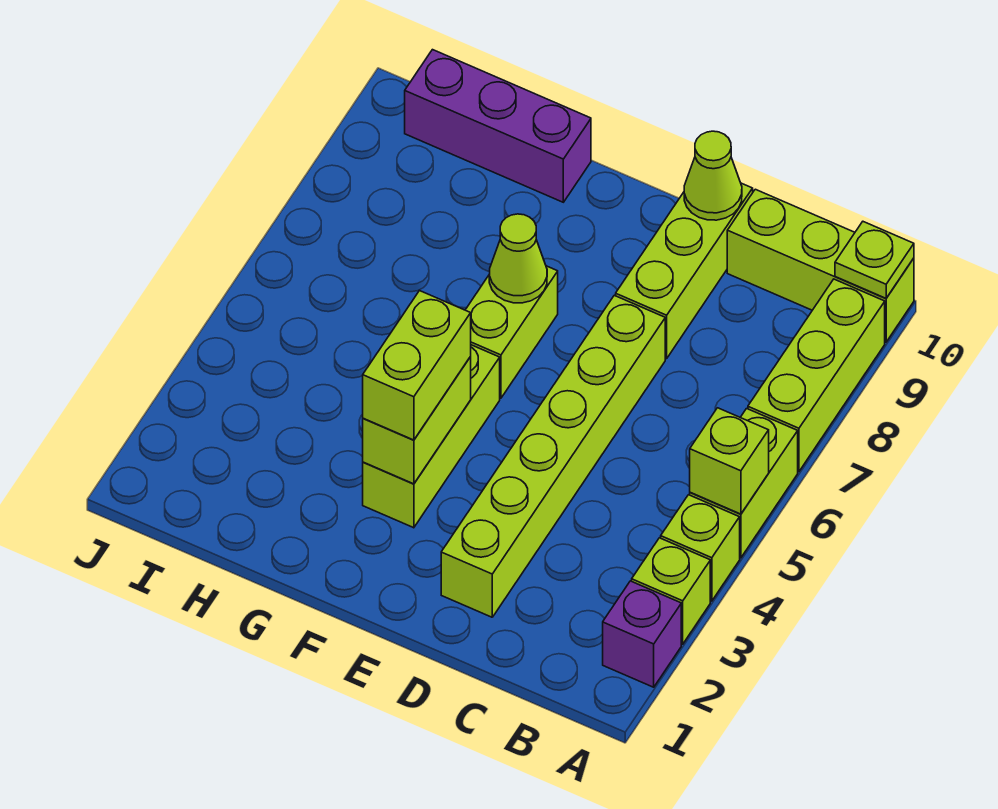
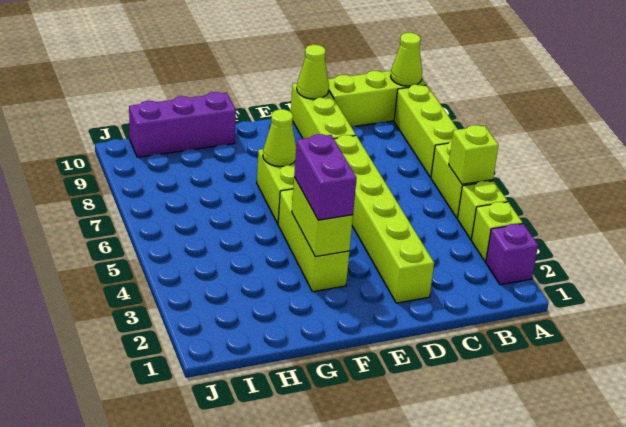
lime plate A10 level 2 -> lime cone A10 level 2
lime brick F3:F4 level 3 -> purple brick F3:F4 level 3

